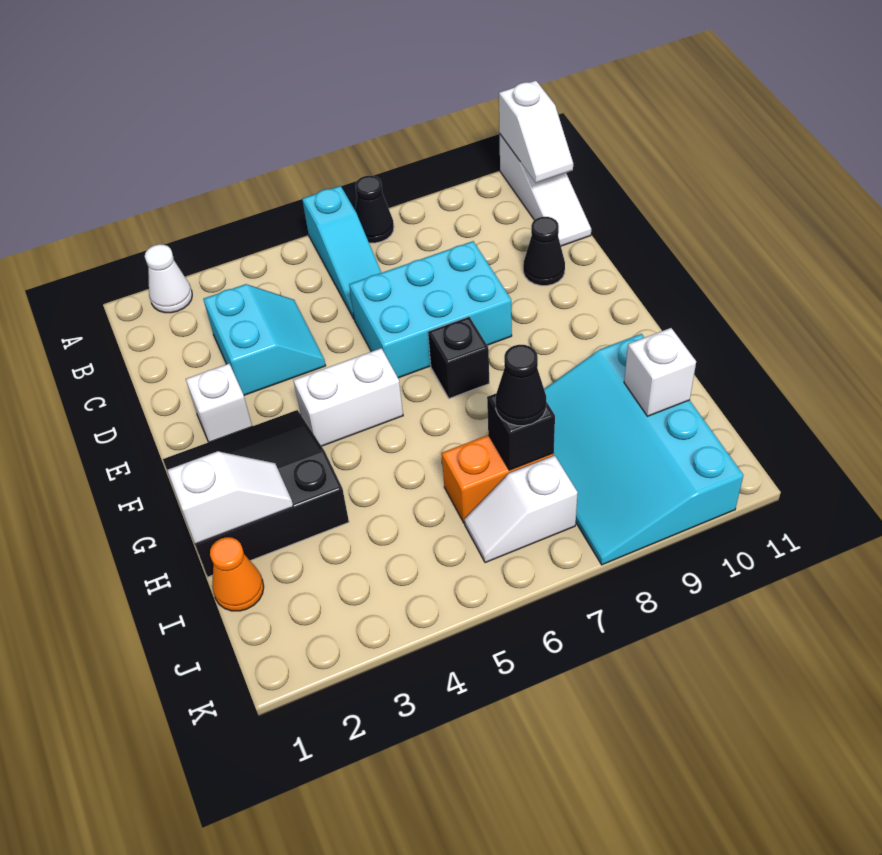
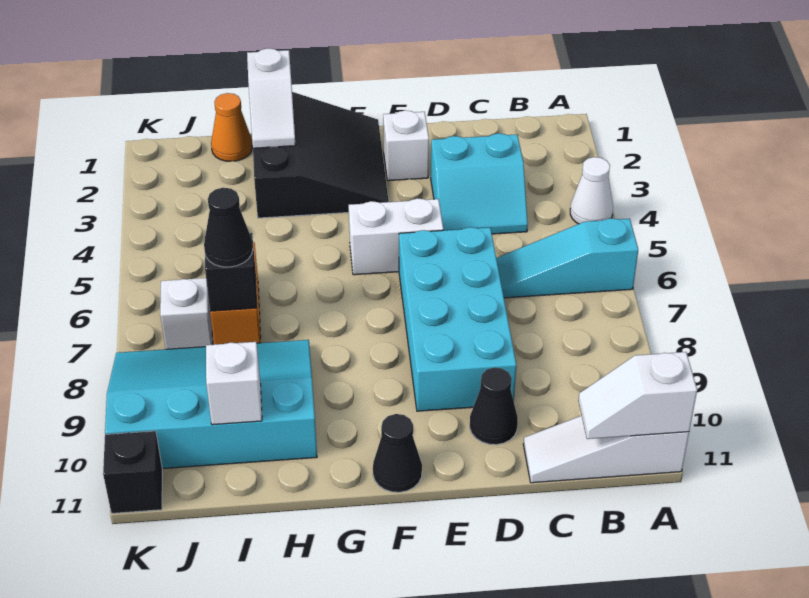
white cone A2 level 1 -> white cone A4 level 1
black cone A7 level 1 -> black cone F11 level 1
cyan brick D6:E8 level 1 -> cyan brick D6:E9 level 1
white brick F4:F5 level 1 -> white brick E5:F5 level 1
black brick F7 level 1 -> black brick K11 level 1

